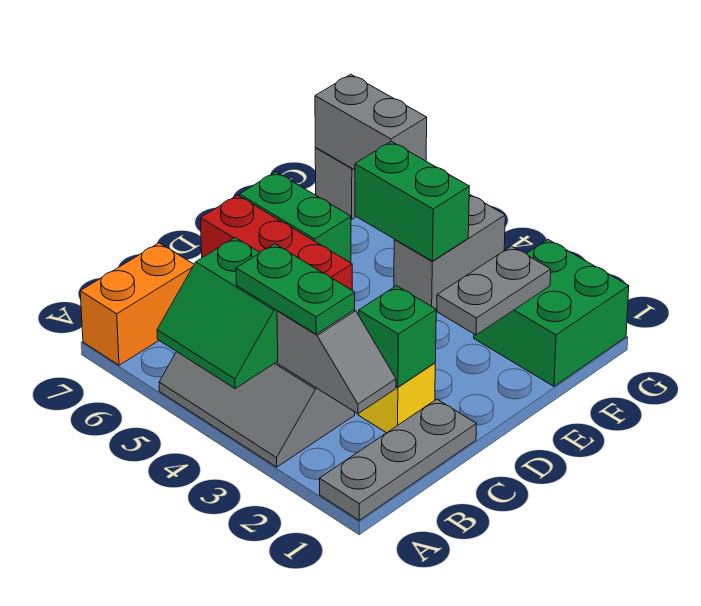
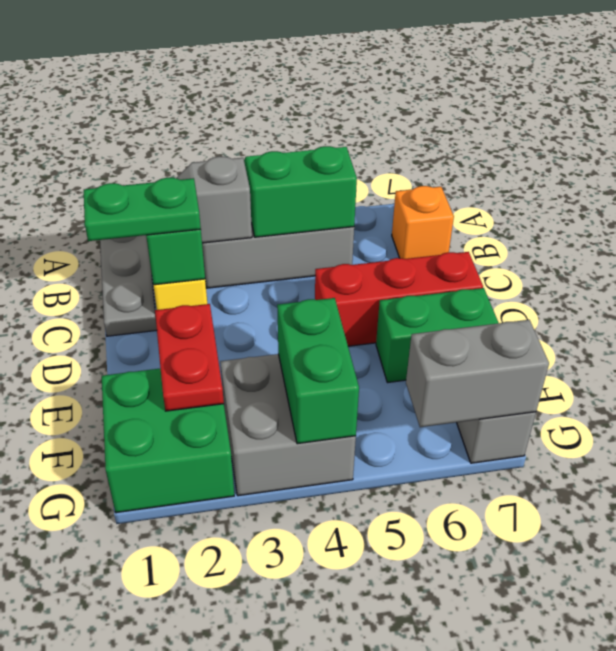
orange brick A7:B7 level 1 -> orange brick B7 level 1
green plate B3:B4 level 3 -> green plate C1:C2 level 3
grey plate E2:F2 level 2 -> red plate E2:F2 level 2
grey brick F4:G4 level 1 -> grey brick F3:G4 level 1
green brick F4:F5 level 2 -> green brick F4:G4 level 2

